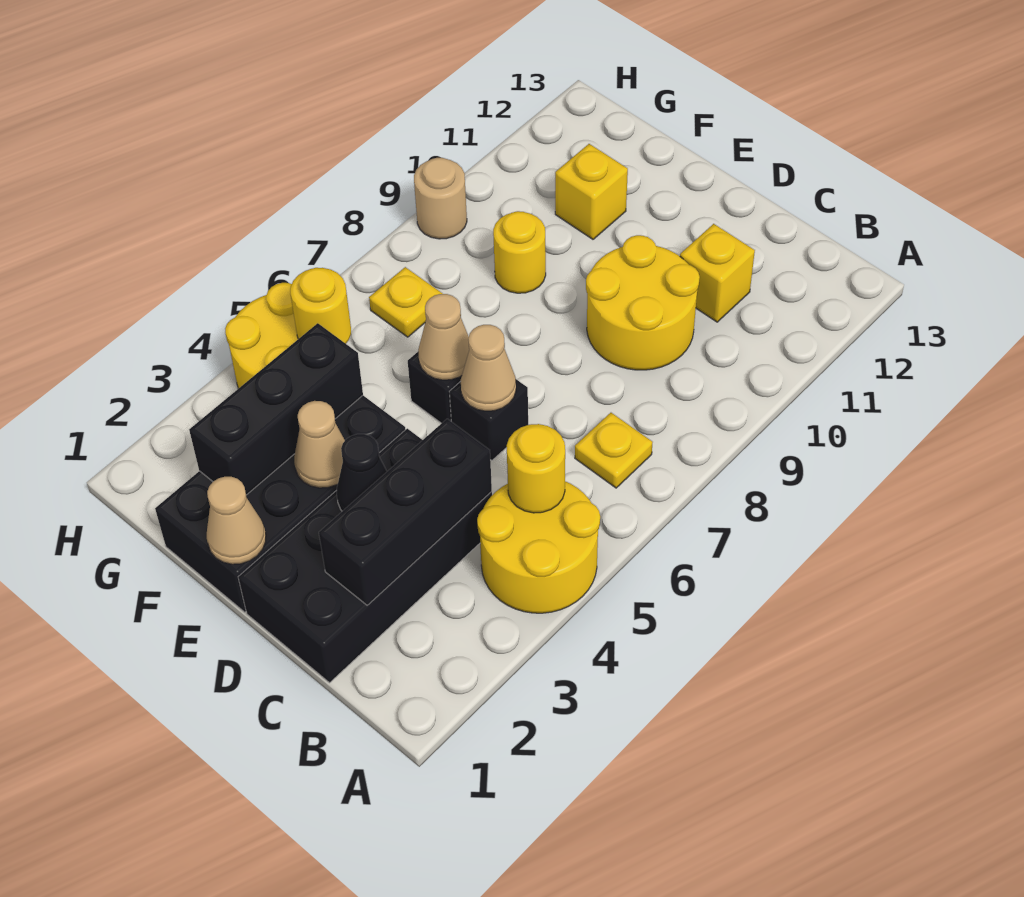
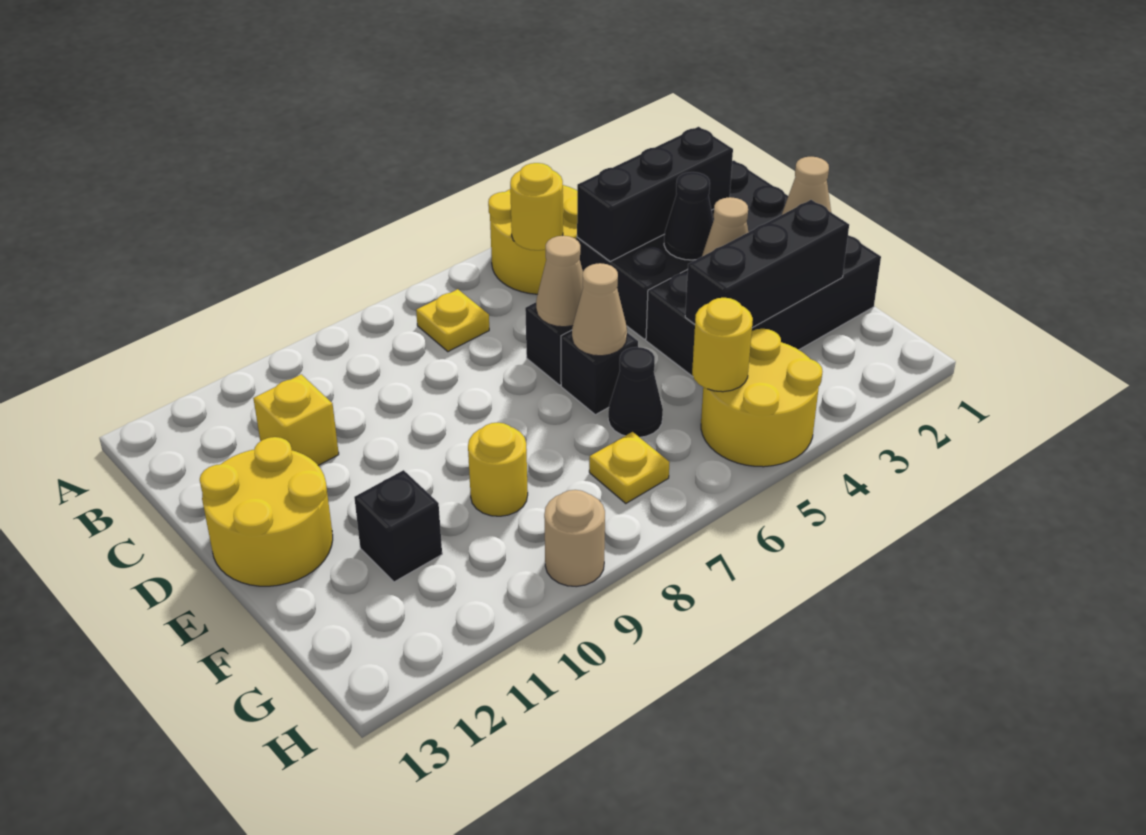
yellow round brick C9:D10 level 1 -> yellow round brick D12:E13 level 1
none -> black cone F6 level 1
yellow brick F11 level 1 -> black brick F11 level 1

